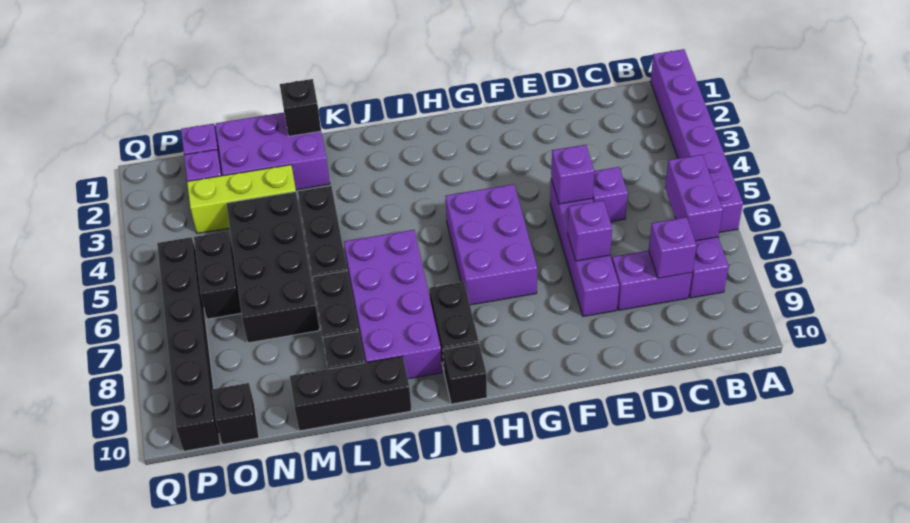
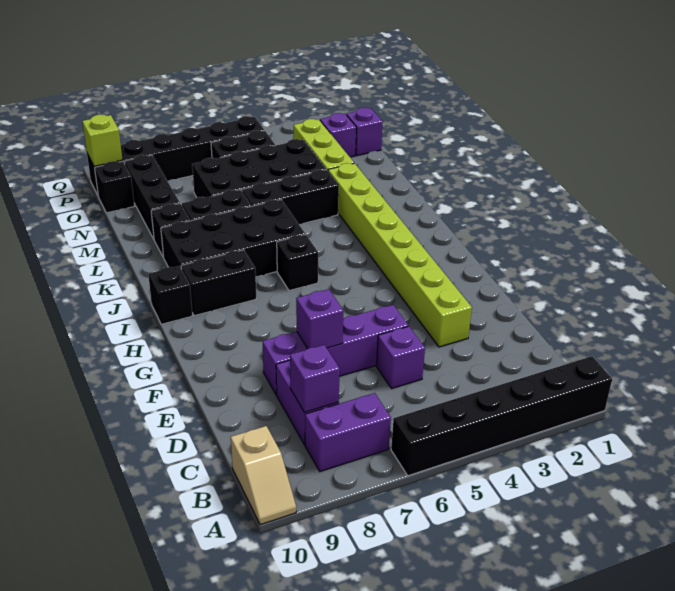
purple brick A1:A6 level 1 -> black brick A1:A6 level 1
none -> tan slope A10:B10 level 1 top B
purple brick B6:B7 level 2 -> none
none -> lime brick E3:L3 level 1
purple brick E5 level 2 -> none
purple brick G5:H7 level 1 -> none
purple brick J6:K9 level 1 -> black brick J6:K9 level 1
black brick K10:M10 level 1 -> black brick M9:O9 level 1
purple brick L1:N2 level 1 -> none
black brick L1 level 2 -> black brick I6 level 1
none -> lime brick P10 level 2

